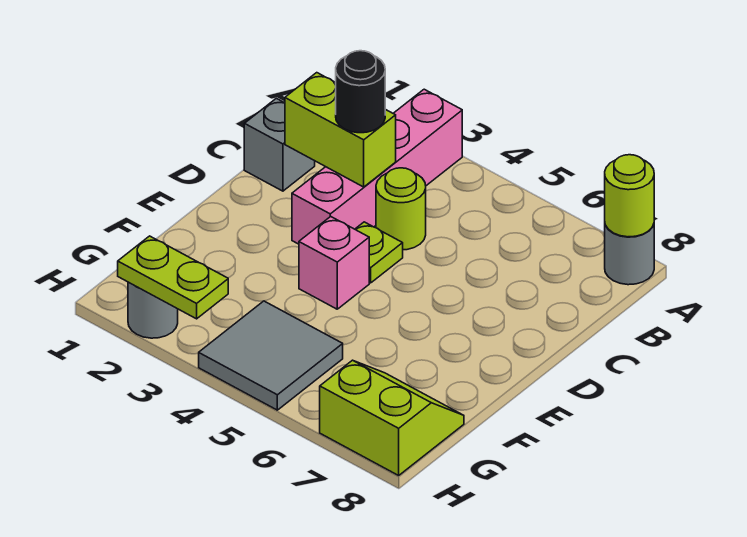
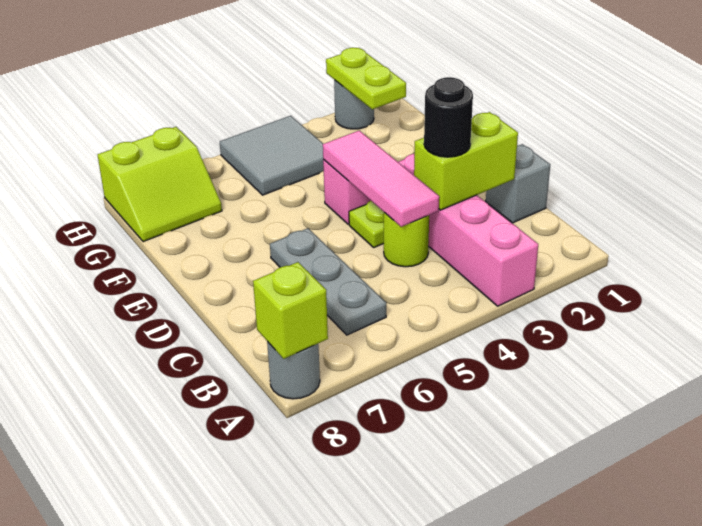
lime round brick A8 level 2 -> lime brick A8 level 2
none -> grey plate B6:D6 level 1
none -> pink tile C4:E4 level 2
lime plate H2:H3 level 2 -> lime plate G2:H2 level 2

